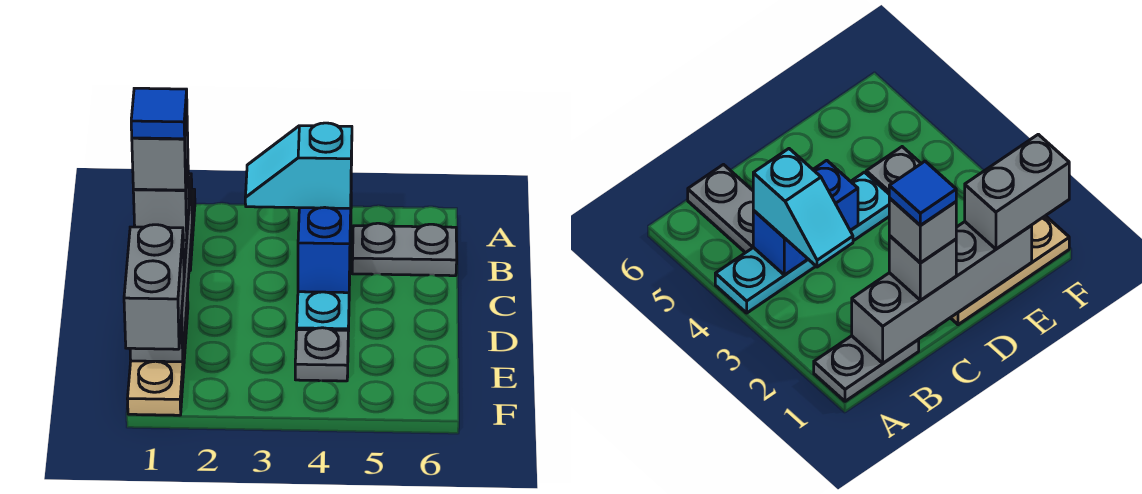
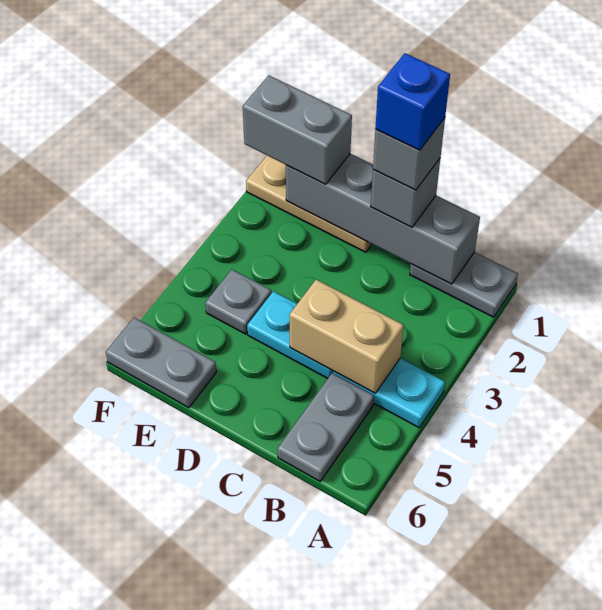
cyan slope B3:B4 level 3 top 4 -> none
blue brick B4:C4 level 2 -> tan brick B4:C4 level 2
blue tile C1 level 5 -> blue brick C1 level 5
none -> grey plate E6:F6 level 1

